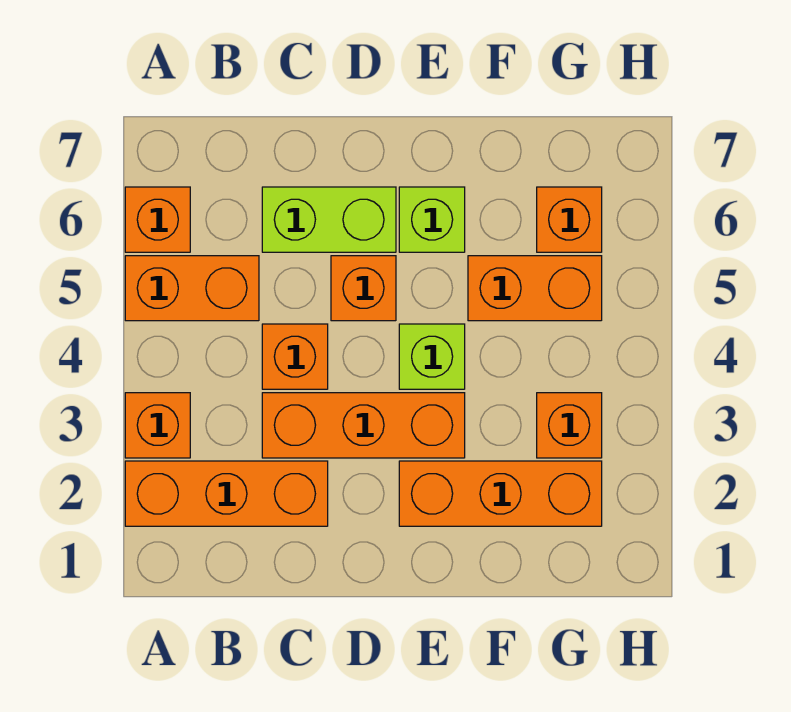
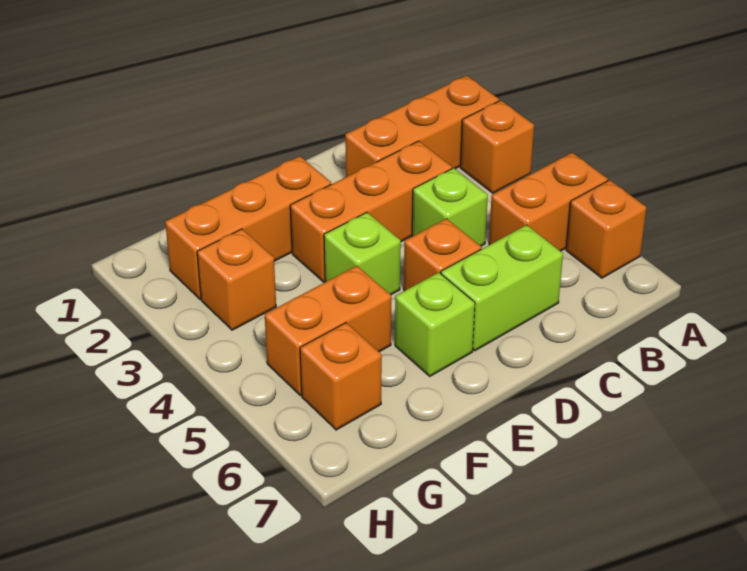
orange brick C4 level 1 -> lime brick C4 level 1

